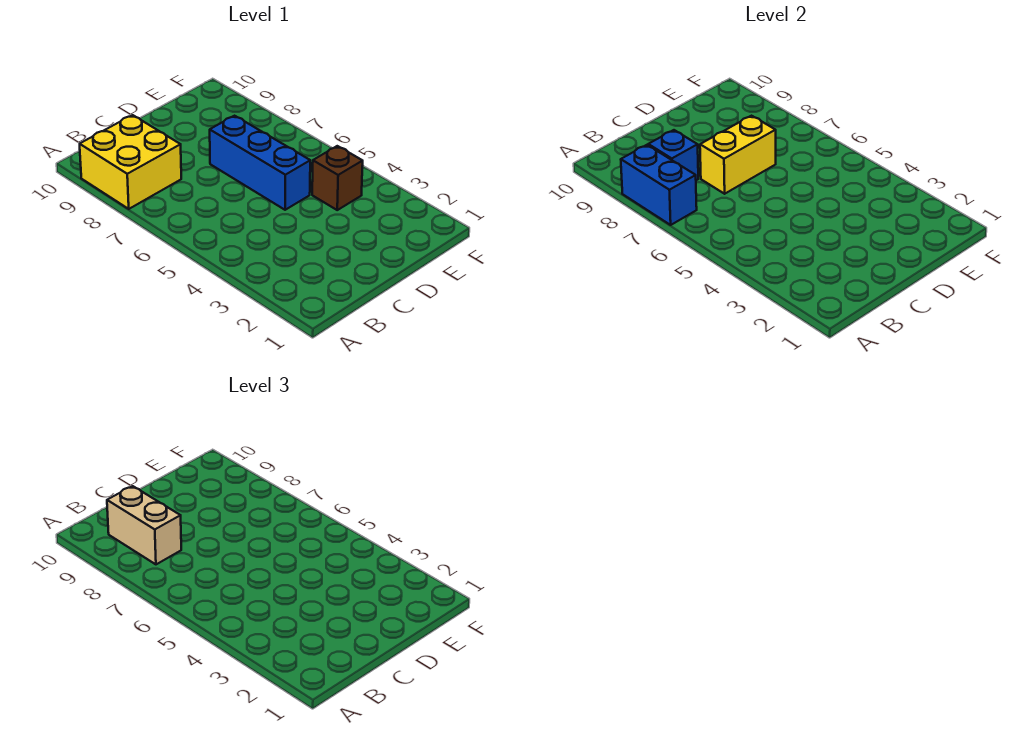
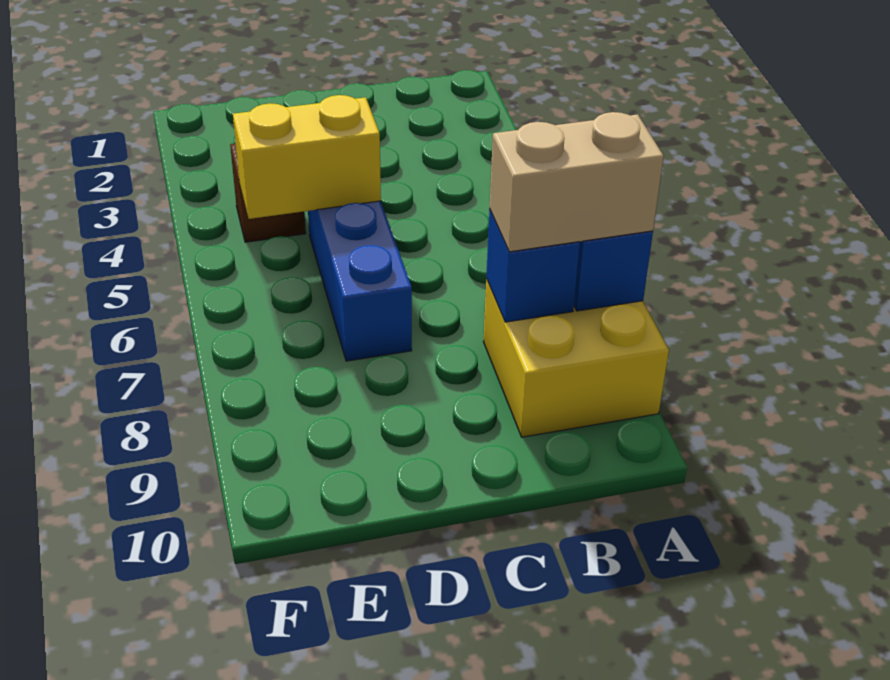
tan brick B8:B9 level 3 -> tan brick A8:B8 level 3
yellow brick C7:D7 level 2 -> yellow brick D5:E5 level 2

